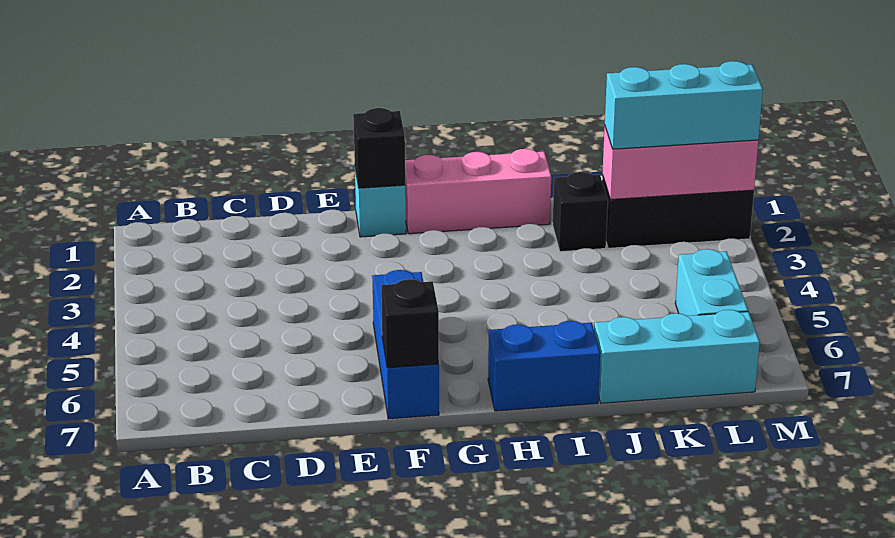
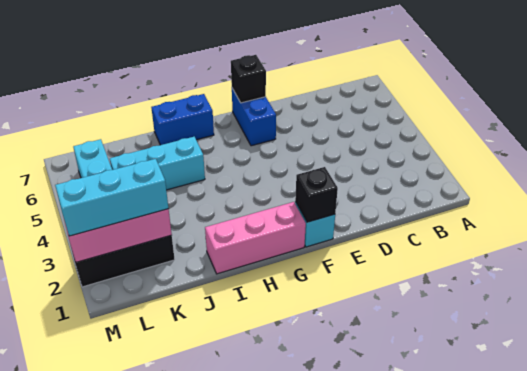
blue brick F5:F7 level 1 -> blue brick F6:F7 level 1
black brick J2 level 1 -> none
cyan brick J7:L7 level 1 -> cyan brick I5:K5 level 1

